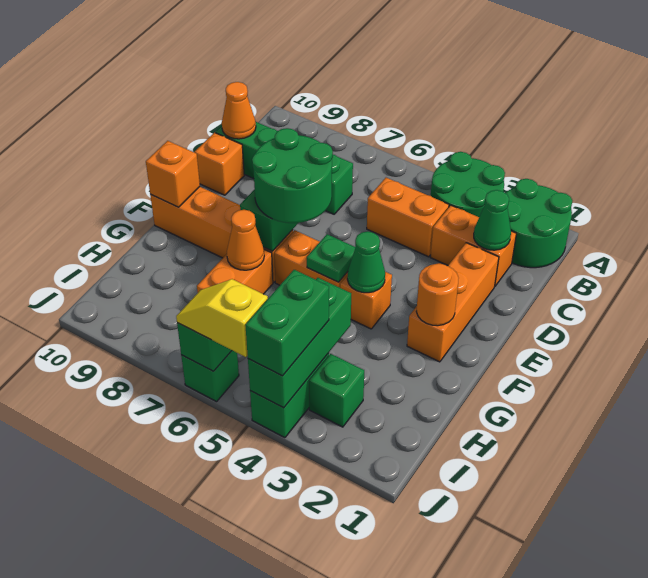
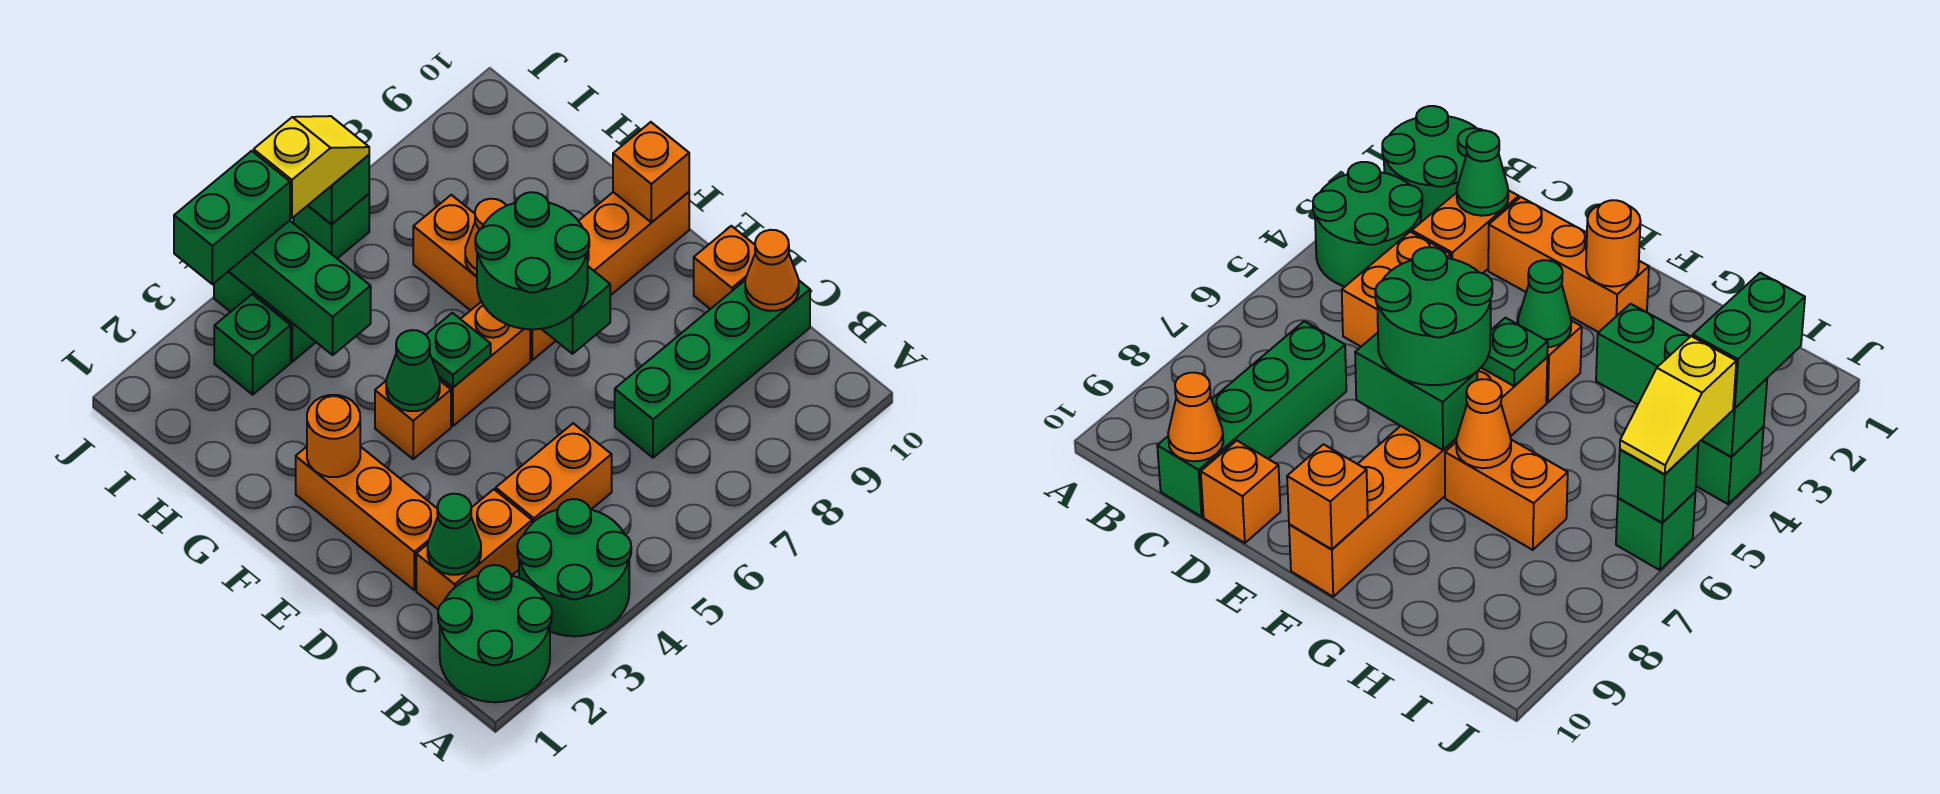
green brick I4:J4 level 3 -> green brick J3:J4 level 3

